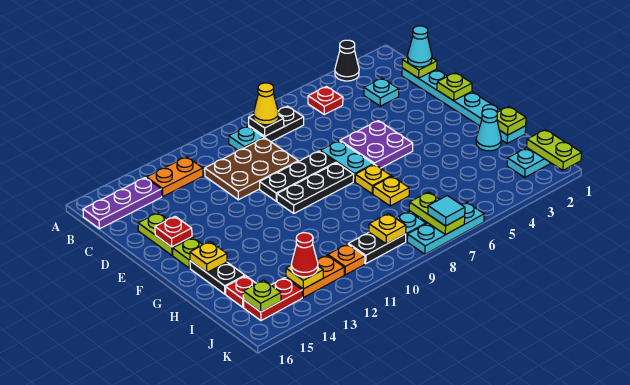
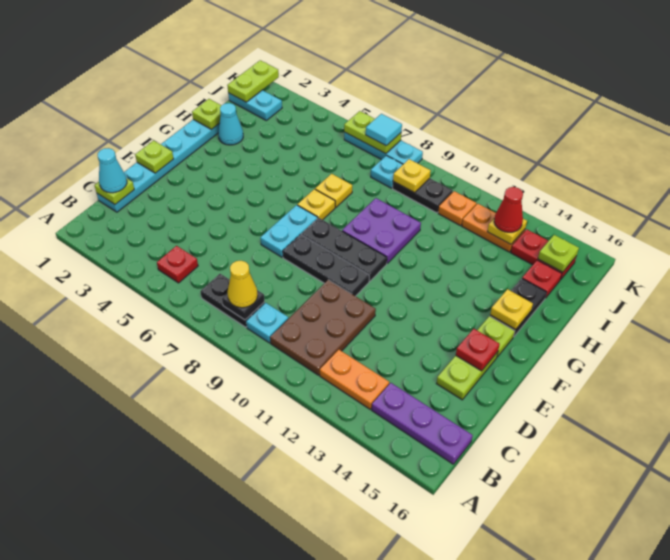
black cone A3 level 1 -> none
cyan plate C3 level 1 -> none
brown plate C9:D11 level 1 -> brown plate B10:D11 level 1
purple plate E5:F6 level 1 -> purple plate G9:H10 level 1
lime plate J7:K7 level 2 -> lime plate K6:K7 level 2

